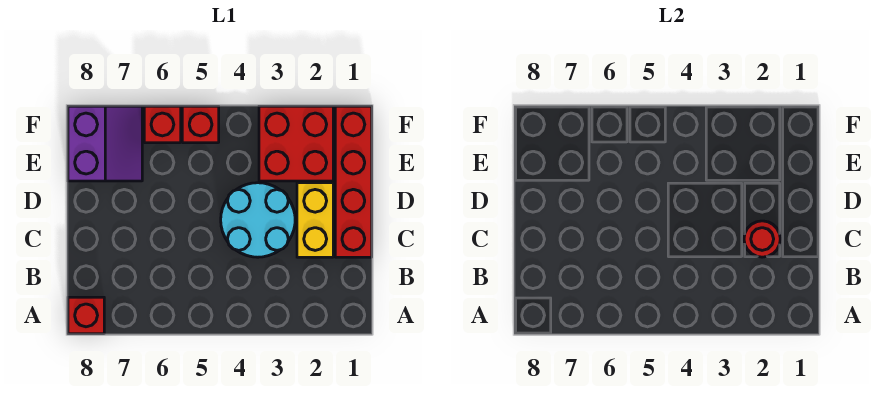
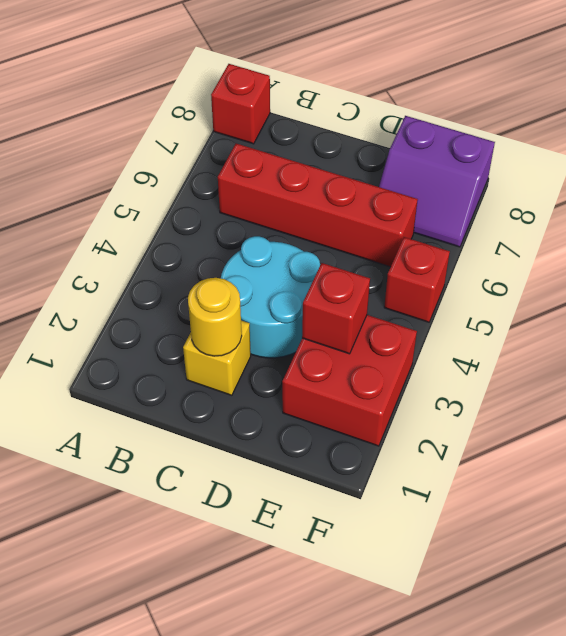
red brick C1:F1 level 1 -> red brick B6:E6 level 1
yellow brick C2:D2 level 1 -> yellow brick C2 level 1
red round brick C2 level 2 -> yellow round brick C2 level 2
red brick F6 level 1 -> red brick E3 level 2

